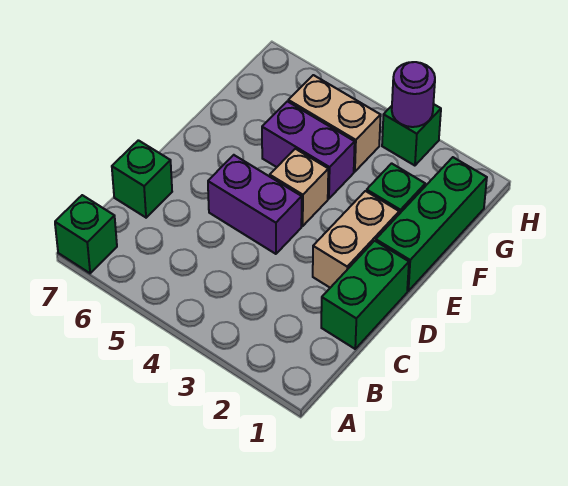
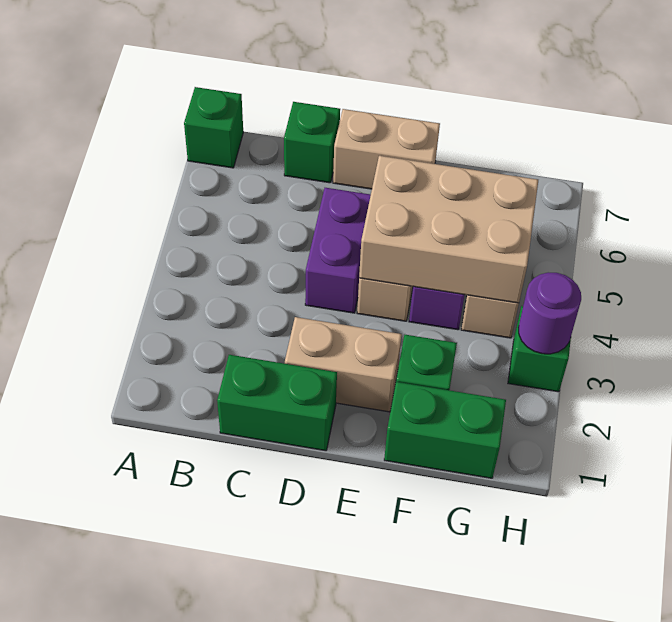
none -> tan brick D7:E7 level 1
green brick E1:G1 level 1 -> green brick F1:G1 level 1
none -> tan brick E4:G5 level 2

